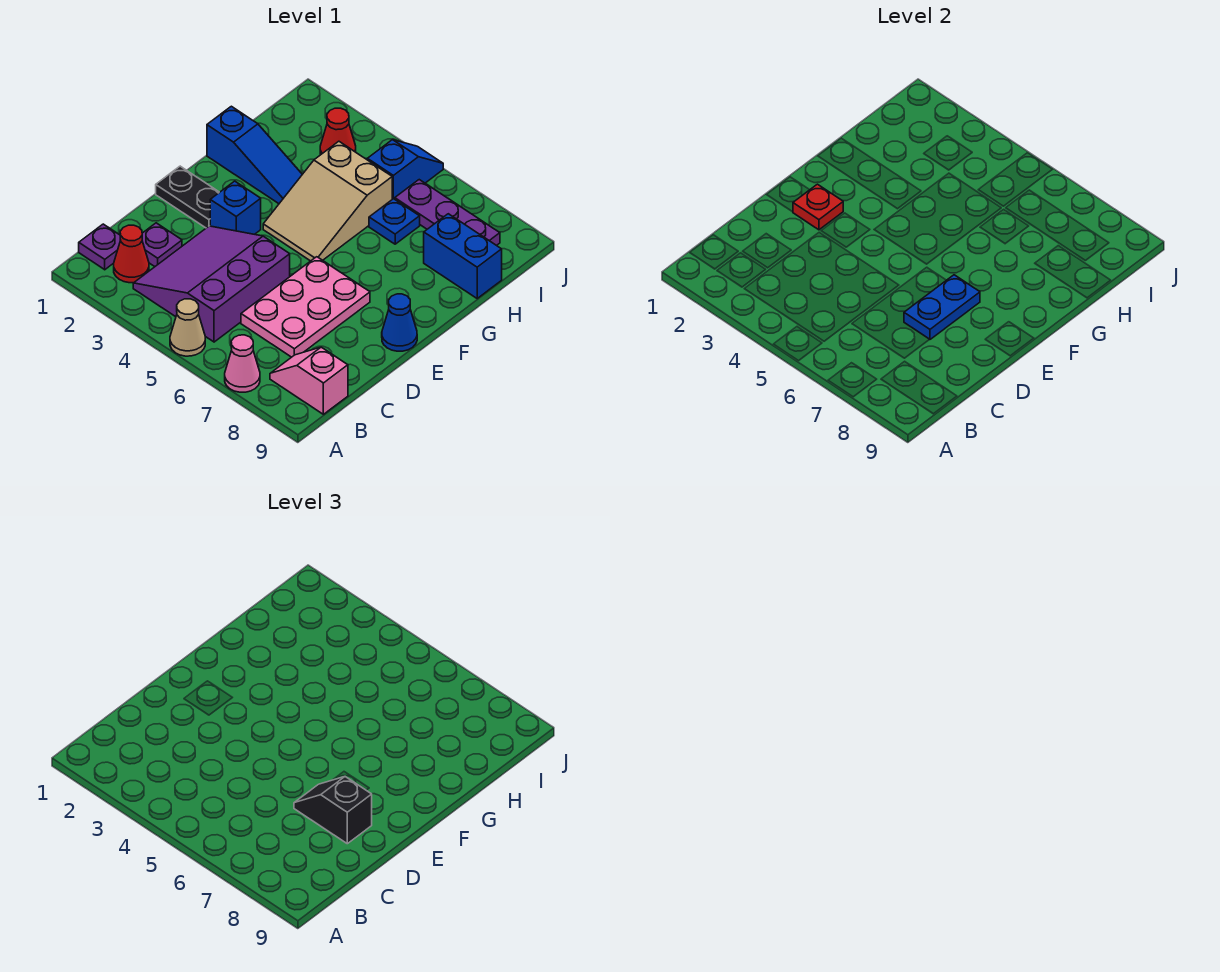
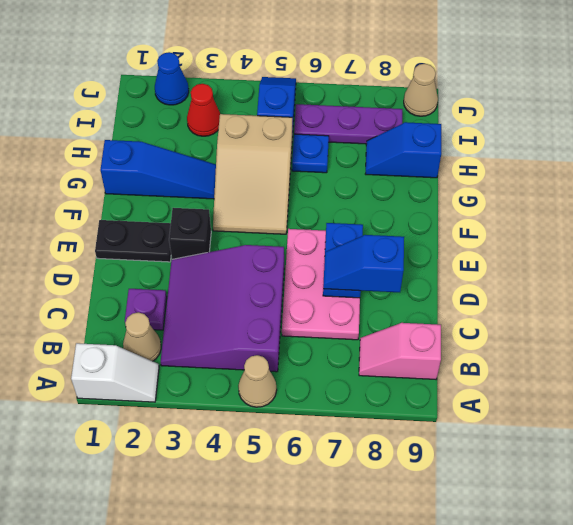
none -> white slope A1:A2 level 1 top 1
pink cone A7 level 1 -> none
purple plate B1 level 1 -> none
red cone B2 level 1 -> tan cone B2 level 1
black slope D7:D8 level 3 top 8 -> blue slope D7:D8 level 3 top 8
red plate E2 level 2 -> none
blue brick E3 level 1 -> black brick E3 level 1
blue cone E9 level 1 -> blue cone J2 level 1
blue brick H8:H9 level 1 -> blue slope H8:H9 level 1 top 9
none -> tan cone J9 level 1

